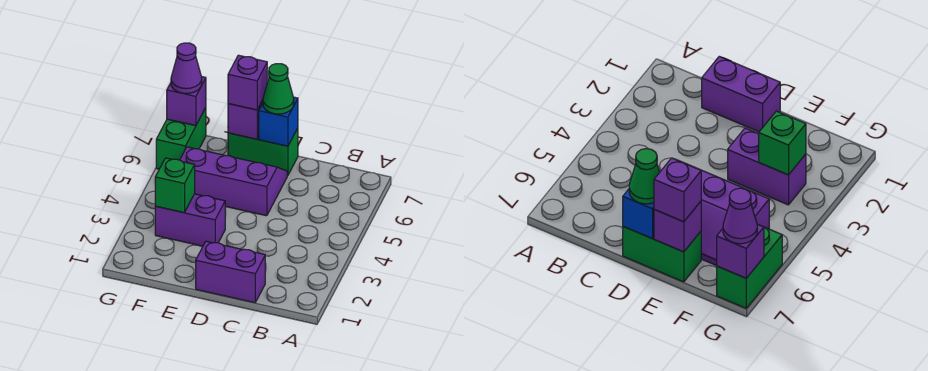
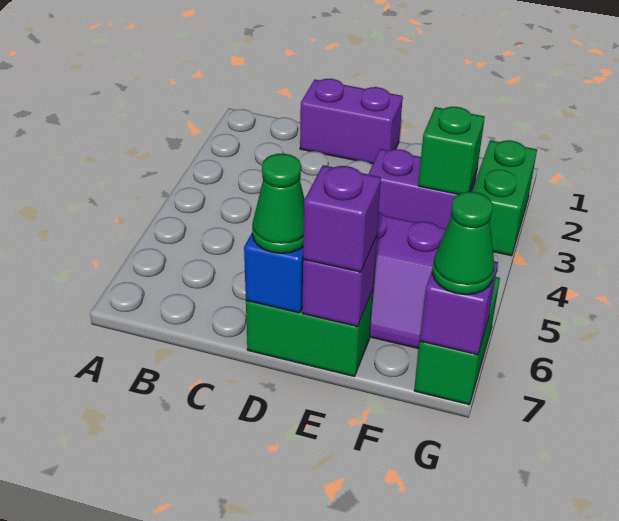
none -> green brick G2:G3 level 1
purple cone G7 level 3 -> green cone G7 level 3

